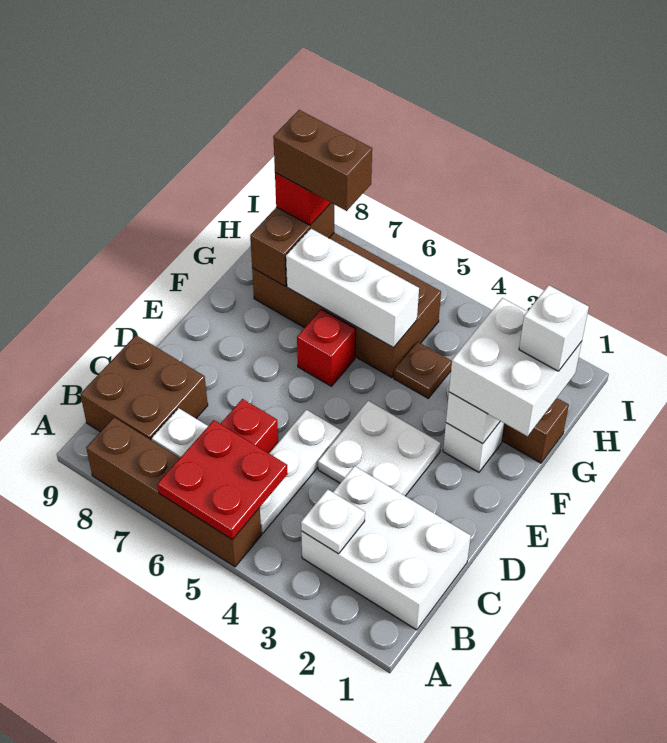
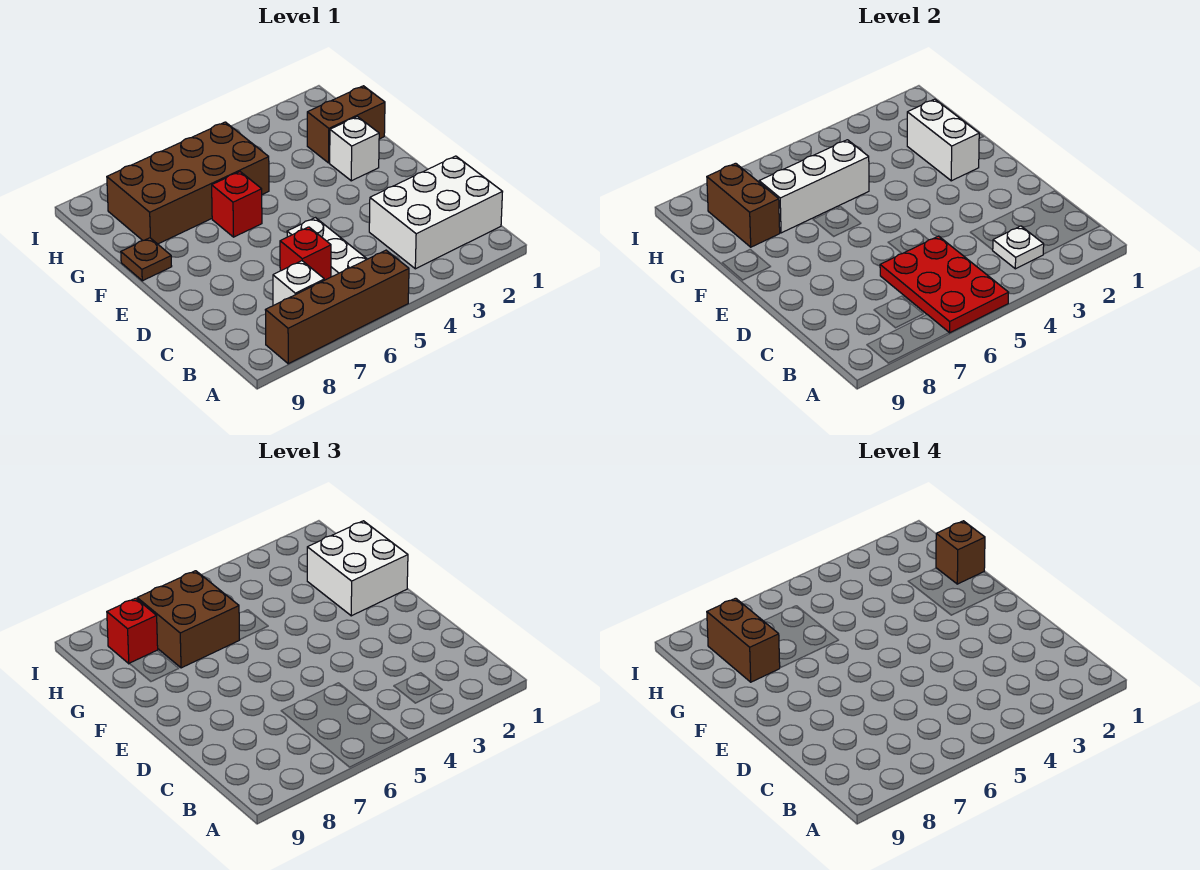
red plate A5:B6 level 2 -> red plate A5:C6 level 2
brown brick B8:C9 level 1 -> brown brick G6:H7 level 3
white plate D3:E4 level 1 -> none
white brick G1 level 4 -> brown brick G1 level 4
brown plate G4 level 1 -> brown plate F9 level 1
brown brick H7:H8 level 4 -> brown brick G8:H8 level 4

